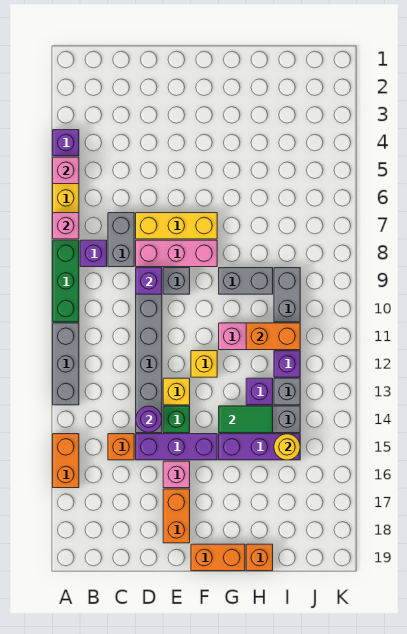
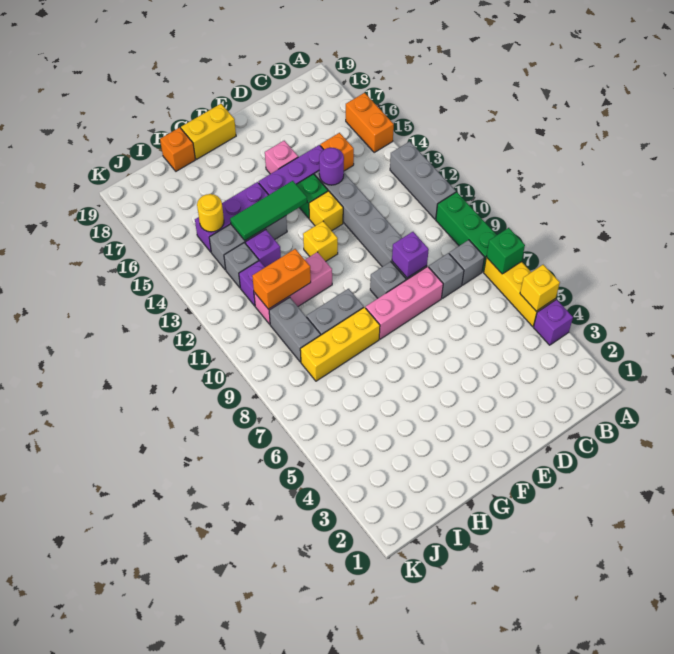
pink brick A5 level 2 -> yellow brick A5 level 2
pink brick A7 level 2 -> green brick A7 level 2
purple brick B8 level 1 -> grey brick B8 level 1
grey brick C7:C8 level 1 -> grey brick C8 level 1
yellow brick D7:F7 level 1 -> yellow brick G8:I8 level 1
orange brick E17:E18 level 1 -> none
orange brick F19:G19 level 1 -> yellow brick F19:G19 level 1
green tile G14:H14 level 2 -> green tile F14:H14 level 2

